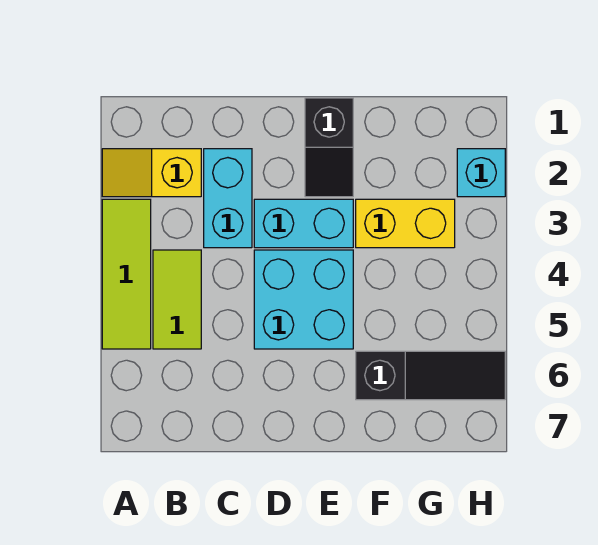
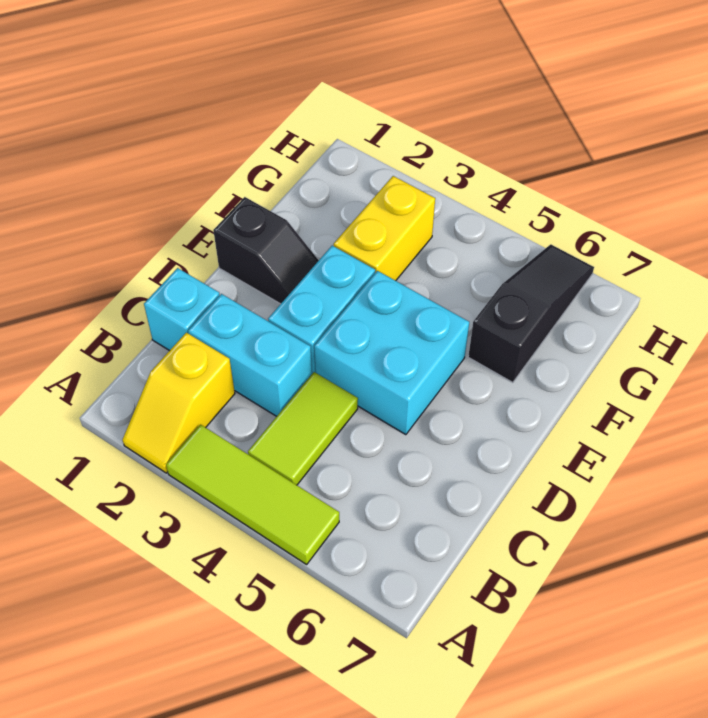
lime tile B4:B5 level 1 -> lime tile B4:C4 level 1
cyan brick H2 level 1 -> cyan brick C1 level 1

